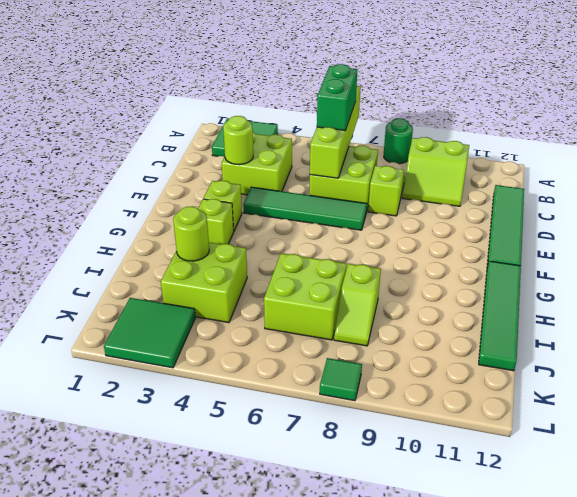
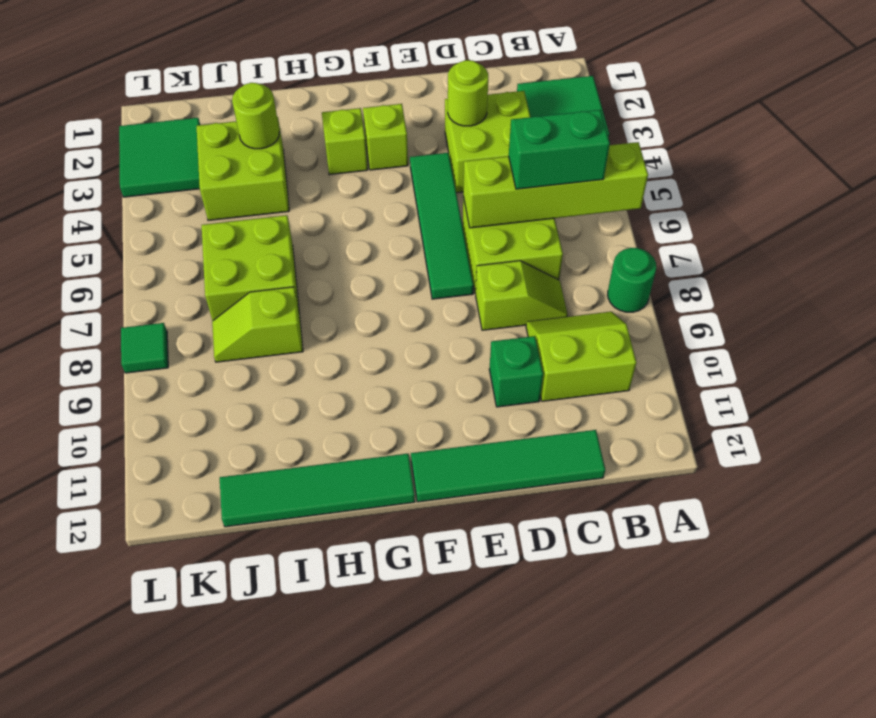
lime slope B9:C10 level 1 top B -> lime slope B9:C10 level 1 top 10
none -> green brick D10 level 1

